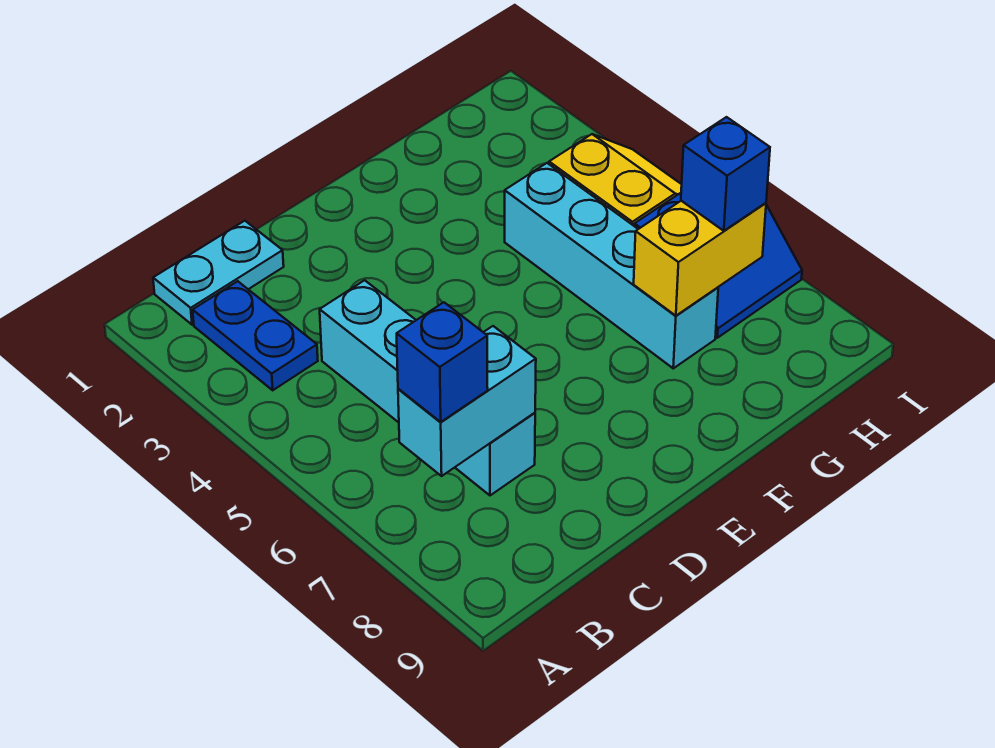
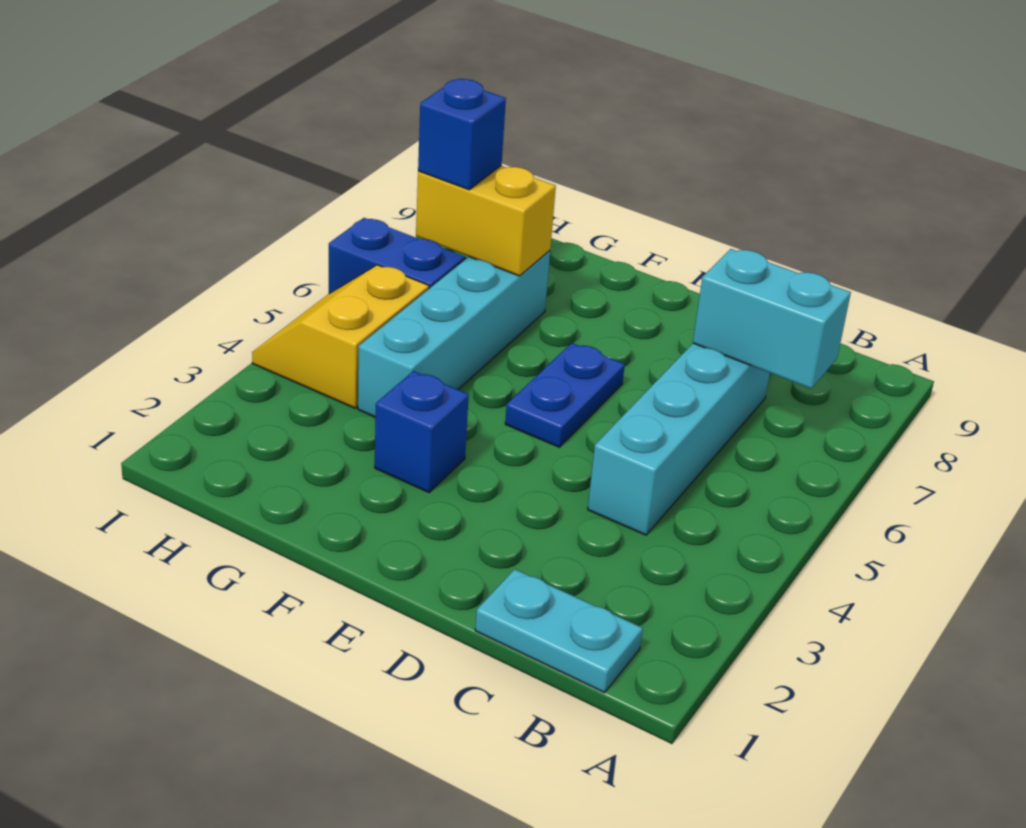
blue plate B2:B3 level 1 -> blue plate E5:E6 level 1
blue brick B7 level 3 -> blue brick F3 level 1

